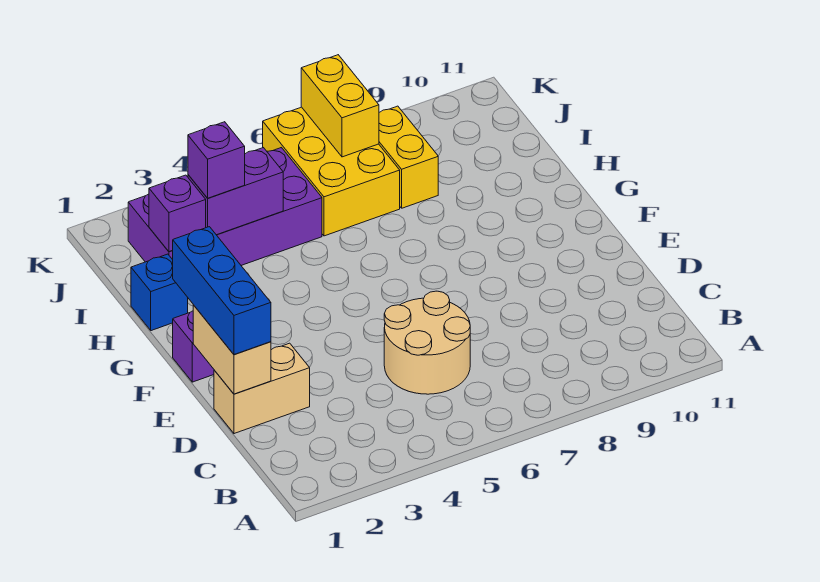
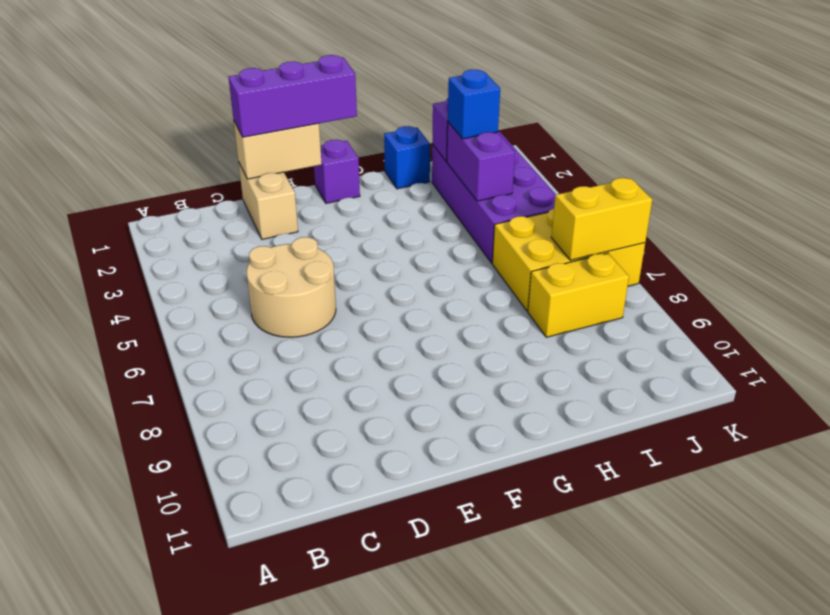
blue brick D1:F1 level 3 -> purple brick D1:F1 level 3
purple brick I3 level 3 -> blue brick I3 level 3

